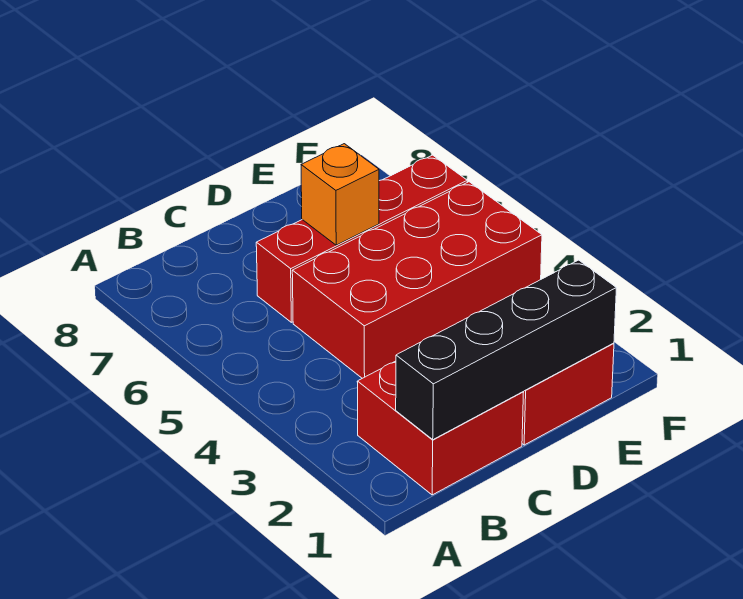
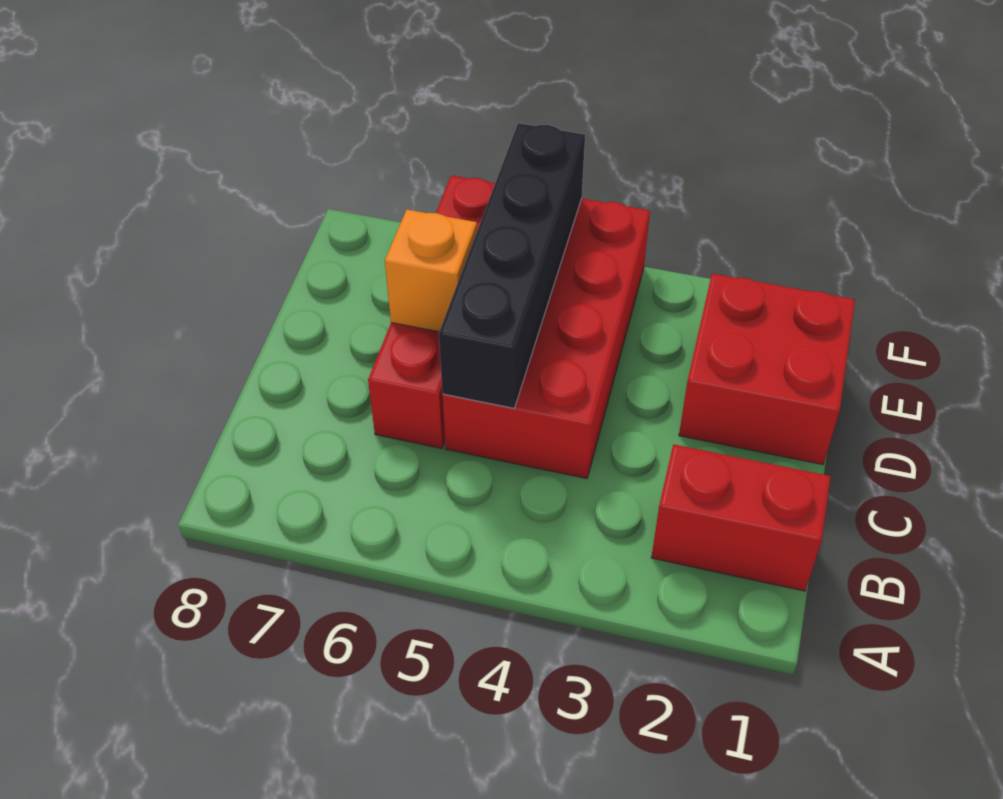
red brick B1:C2 level 1 -> red brick B1:B2 level 1
black brick B1:E1 level 2 -> black brick C5:F5 level 2

